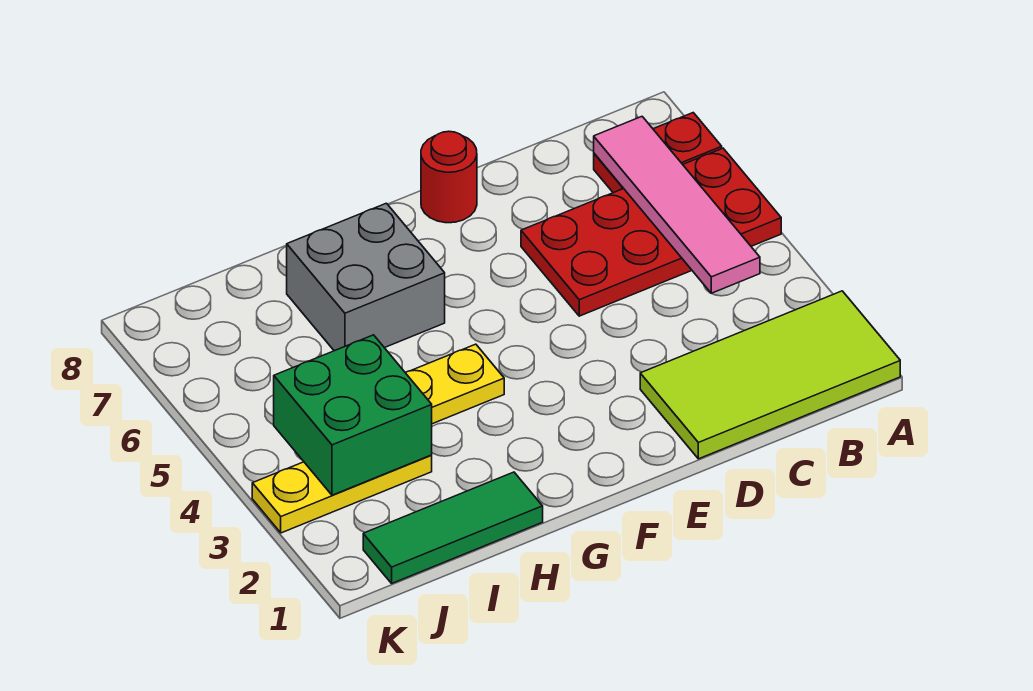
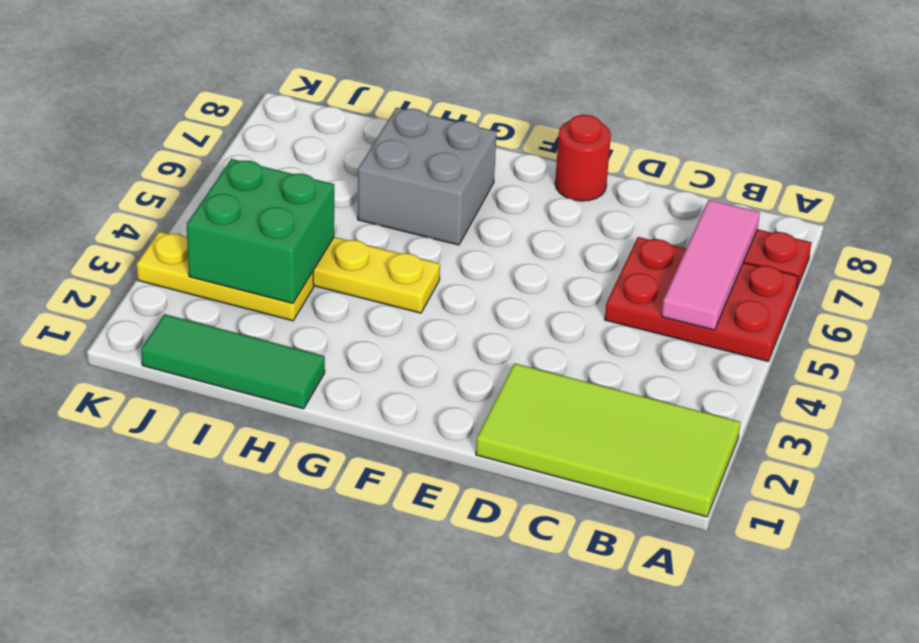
red plate A5:D6 level 1 -> red plate A5:C6 level 1
pink tile B4:B7 level 2 -> pink tile B5:B7 level 2

